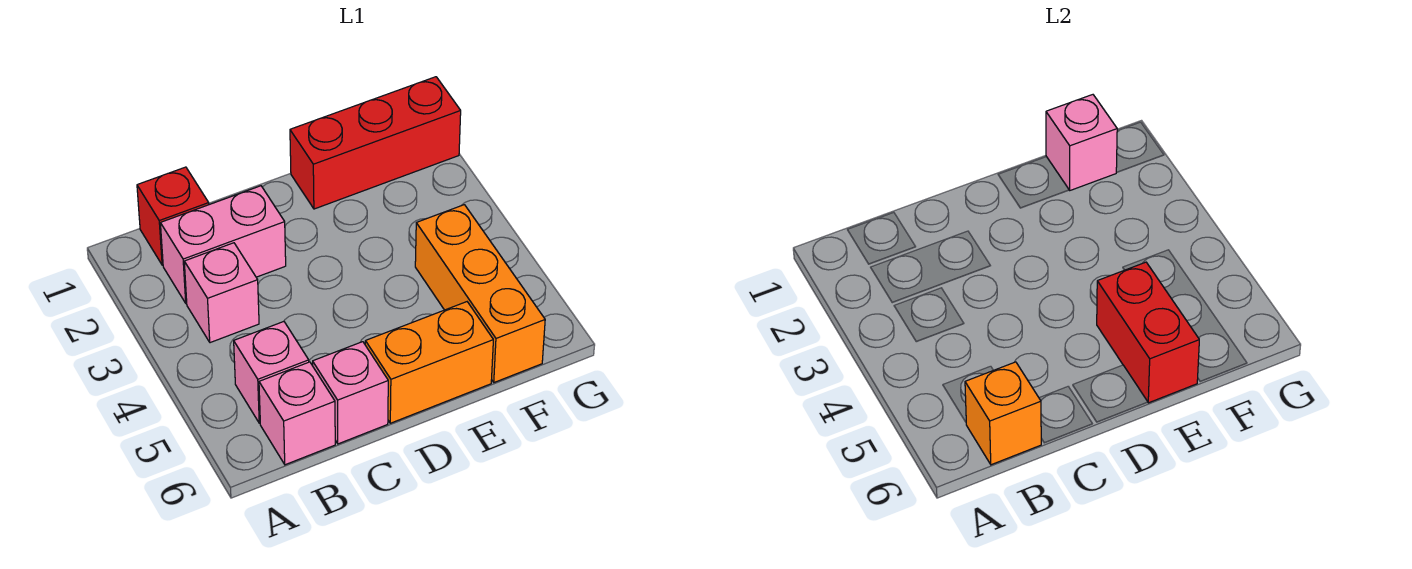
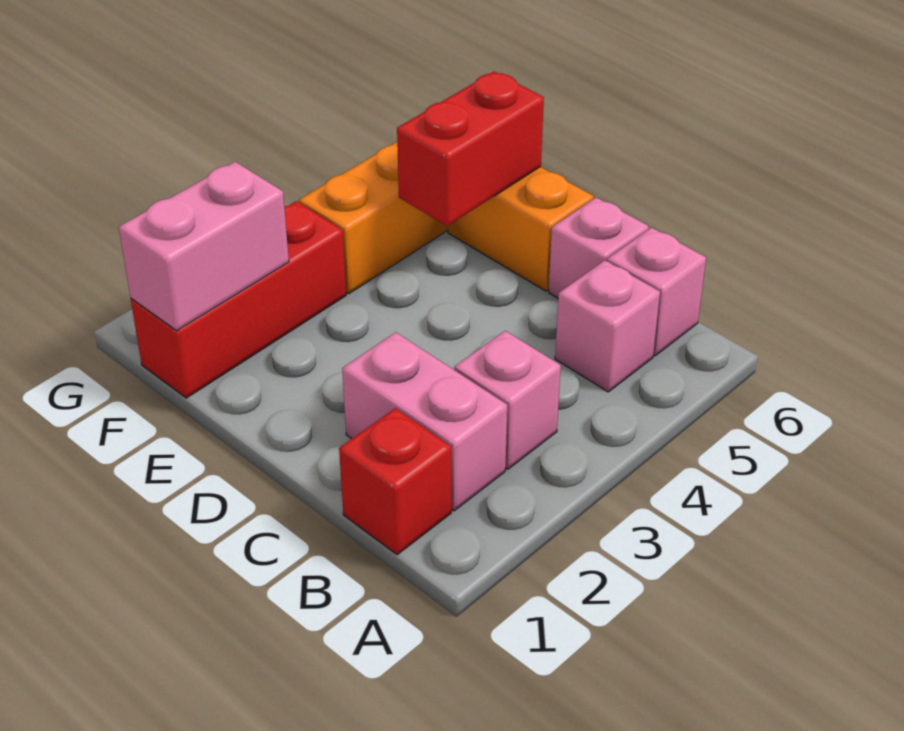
orange brick B6 level 2 -> none
red brick E1:G1 level 1 -> red brick F1:F3 level 1
pink brick F1 level 2 -> pink brick F1:F2 level 2

